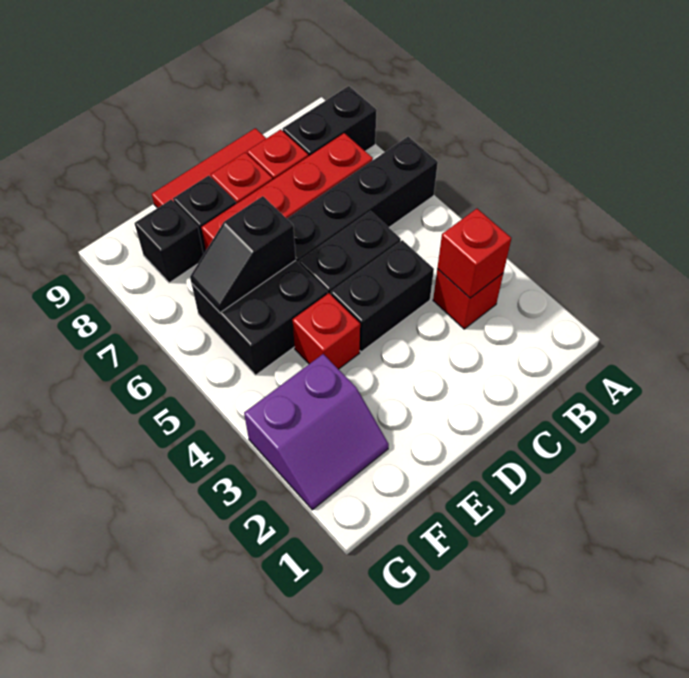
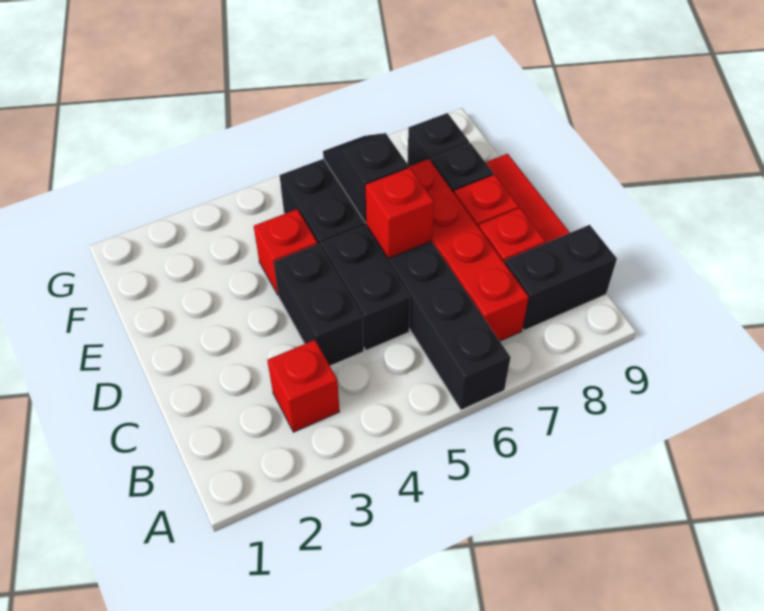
black brick A8:B8 level 1 -> black brick B8:B9 level 1
red brick B3 level 2 -> red brick D6 level 2
purple slope F2:G3 level 1 top 3 -> none

